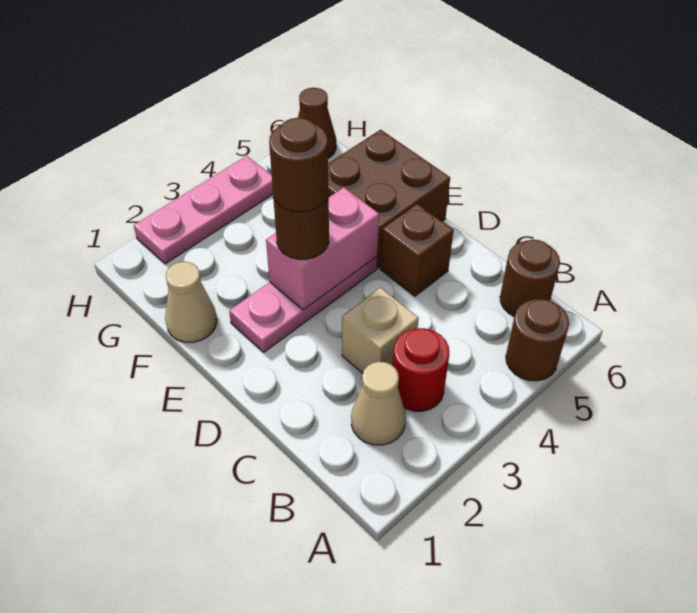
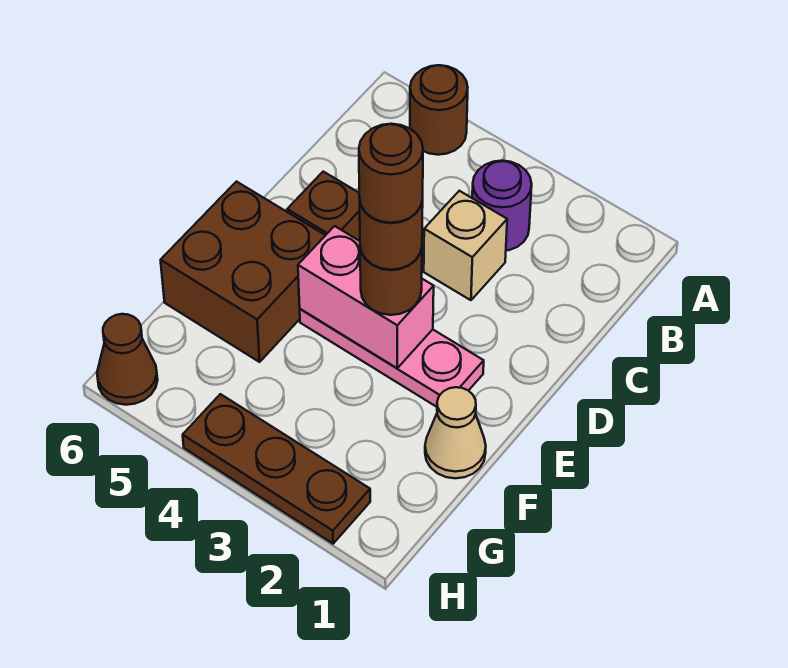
tan cone B2 level 1 -> none
red round brick B3 level 1 -> purple round brick B3 level 1
brown round brick B6 level 1 -> brown round brick E3 level 5
pink plate H2:H4 level 1 -> brown plate H2:H4 level 1

